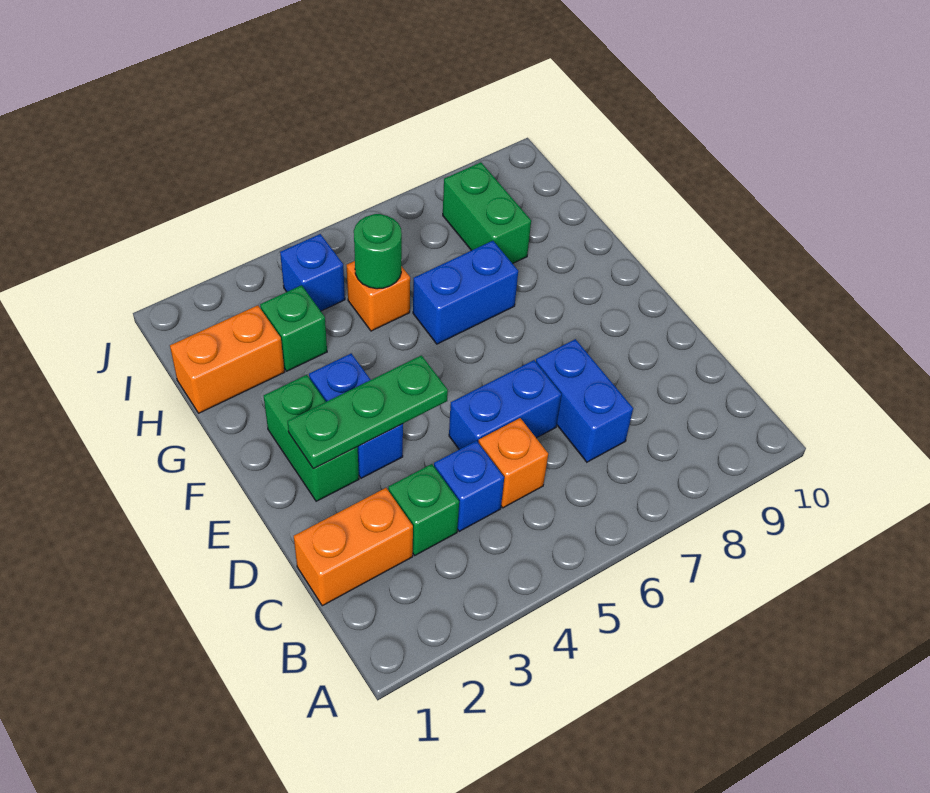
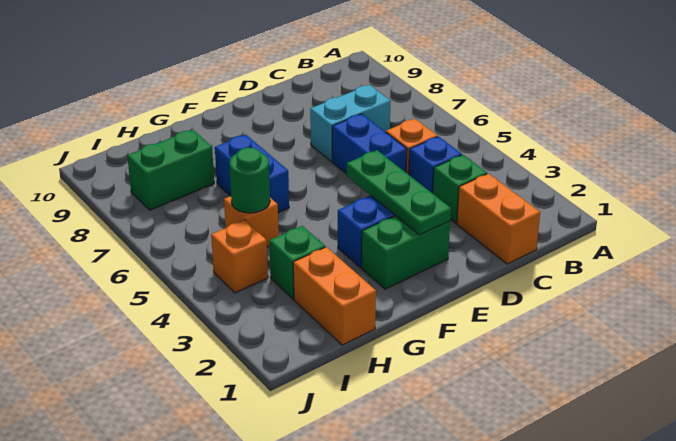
blue brick C7:D7 level 1 -> cyan brick C7:D7 level 1
blue brick I4 level 1 -> orange brick I4 level 1

